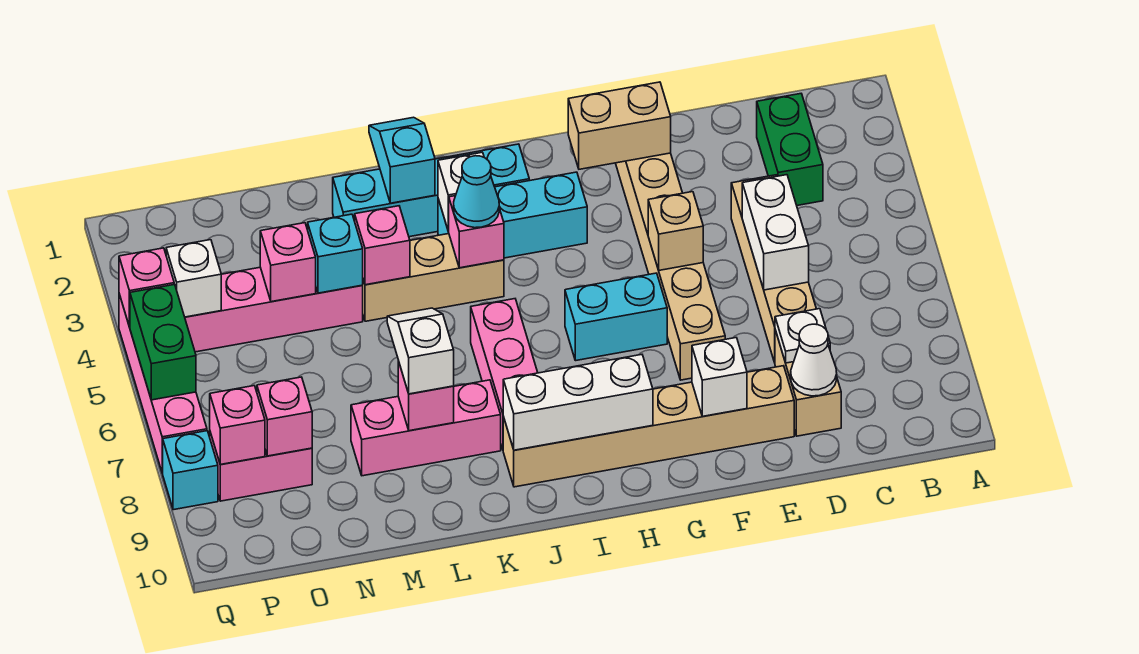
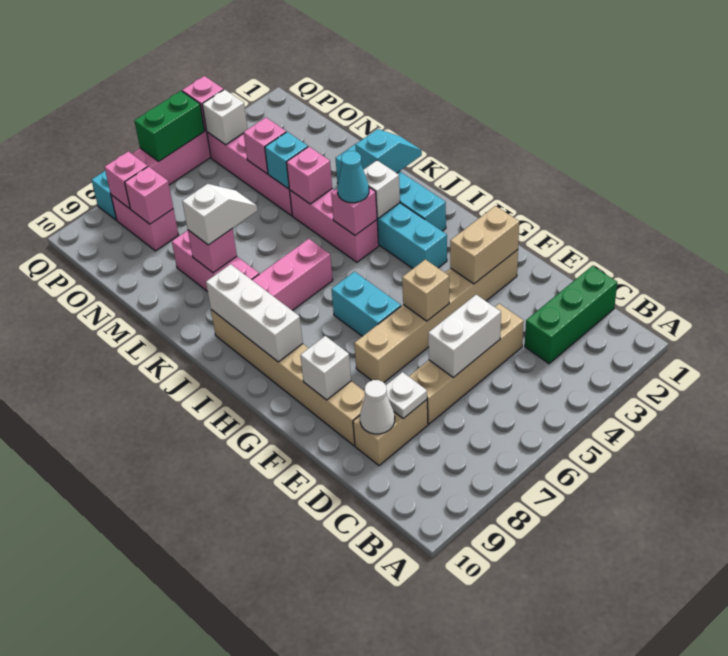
green brick C2:C3 level 1 -> green brick C1:C3 level 1
tan brick F2:G2 level 2 -> tan brick F2:F3 level 2
tan brick J4:L4 level 1 -> pink brick J4:L4 level 1

